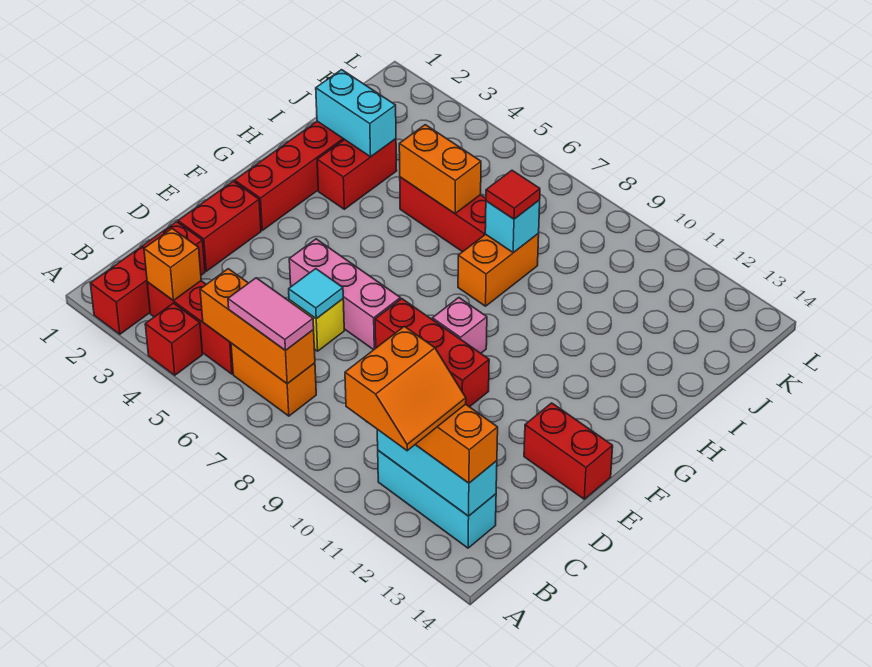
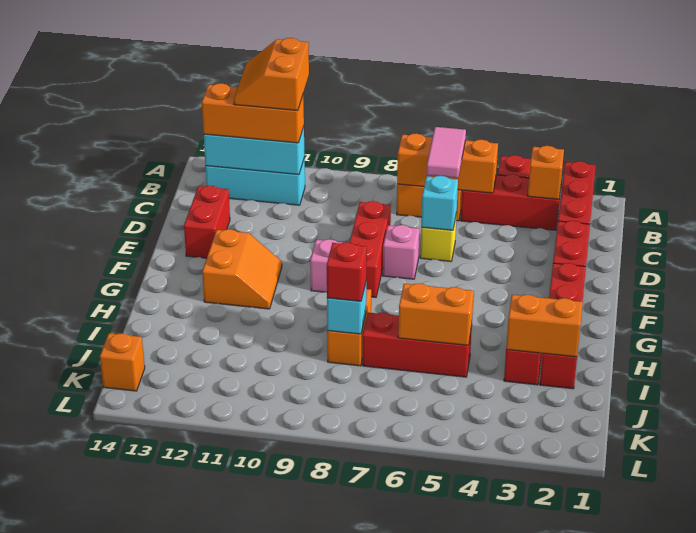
pink tile B6:B7 level 3 -> pink tile B6:C6 level 3
cyan tile D6 level 2 -> cyan brick D6 level 2
pink brick E5:E7 level 1 -> pink brick E7 level 1
red brick E8:E10 level 1 -> red brick D8:F8 level 1
red brick E13:E14 level 1 -> red brick D13:E13 level 1
none -> orange slope F11:G12 level 1 top 12
cyan brick I2:I3 level 2 -> orange brick I2:I3 level 2
red tile I8 level 3 -> red brick I8 level 3
none -> orange brick K14 level 1

